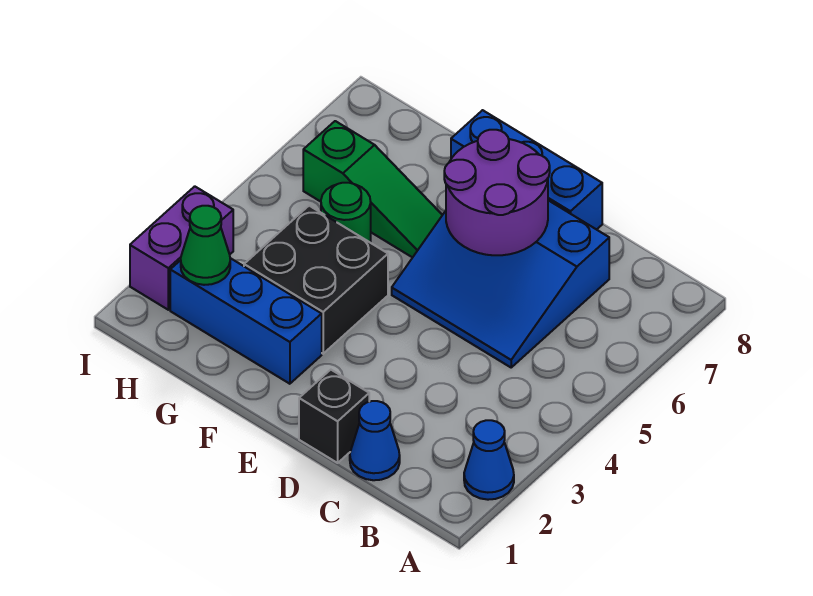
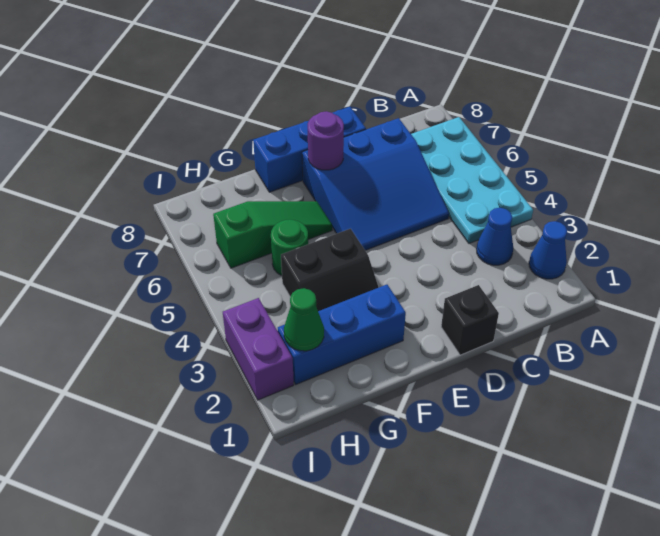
none -> cyan plate A4:B7 level 1
blue cone C1 level 1 -> blue cone B3 level 1
purple round brick D6:E7 level 2 -> purple round brick E7 level 2
black brick F3:G4 level 1 -> black slope F3:G4 level 1 top 4

